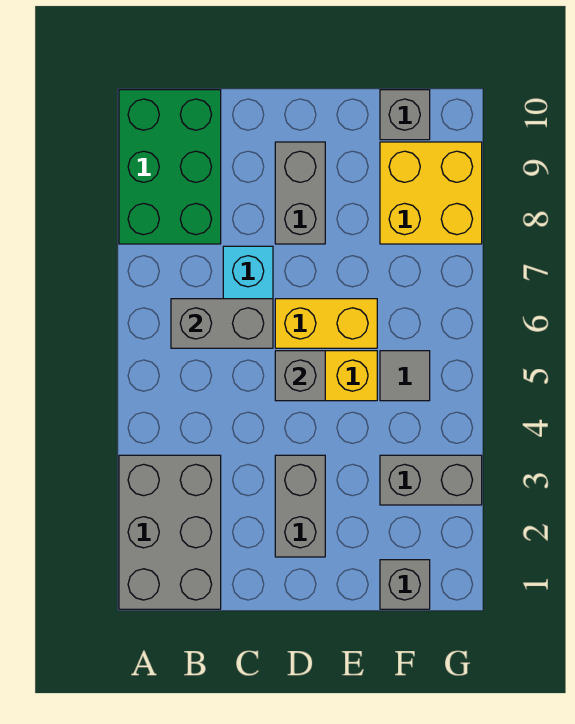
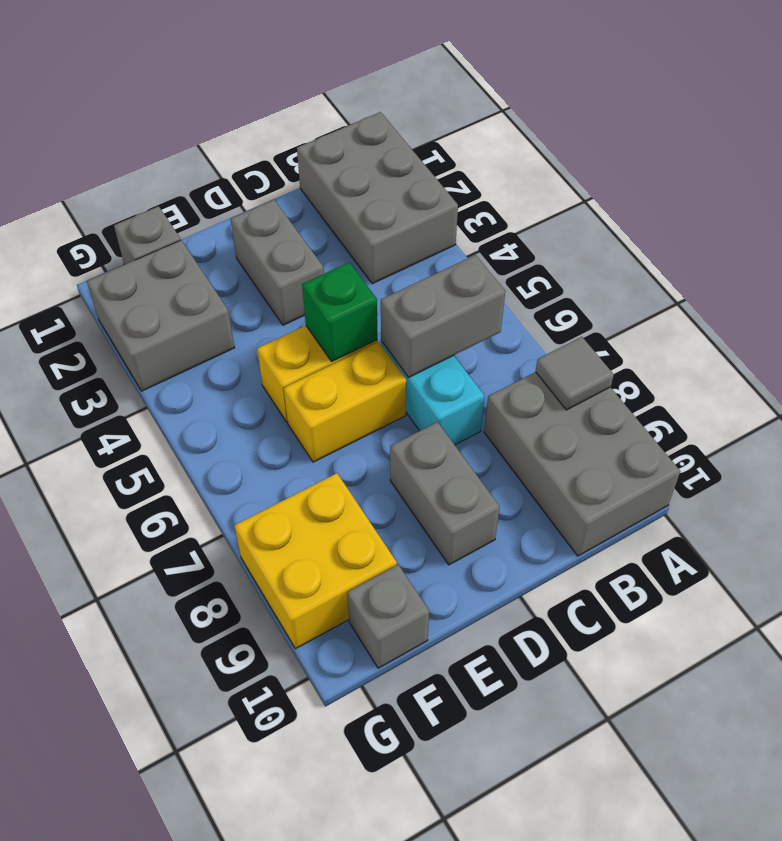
green brick A8:B10 level 1 -> grey brick A8:B10 level 1
grey brick D5 level 2 -> green brick D5 level 2
grey brick F3:G3 level 1 -> grey brick F2:G3 level 1
grey tile F5 level 1 -> grey tile A8 level 2

